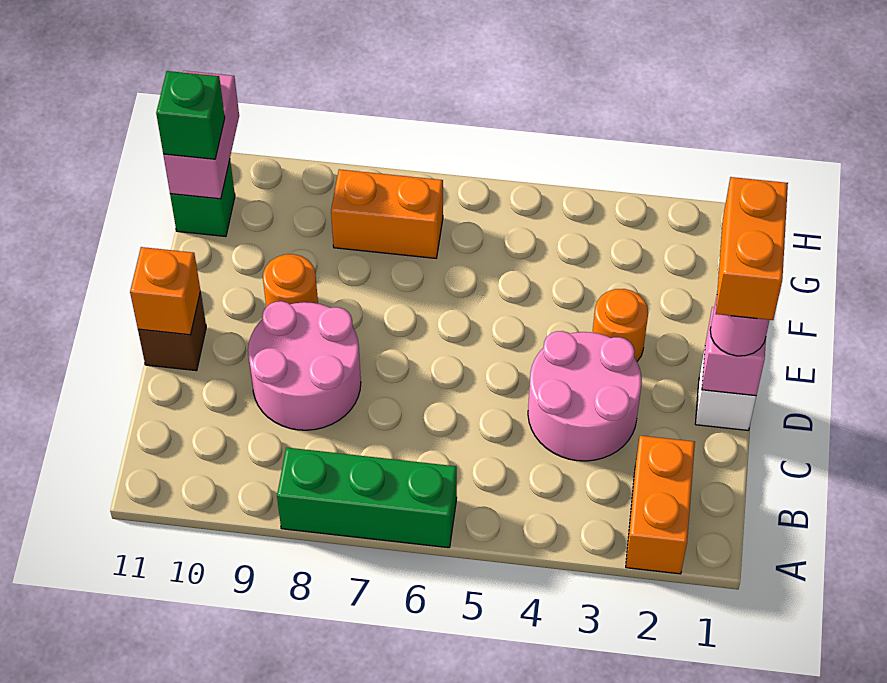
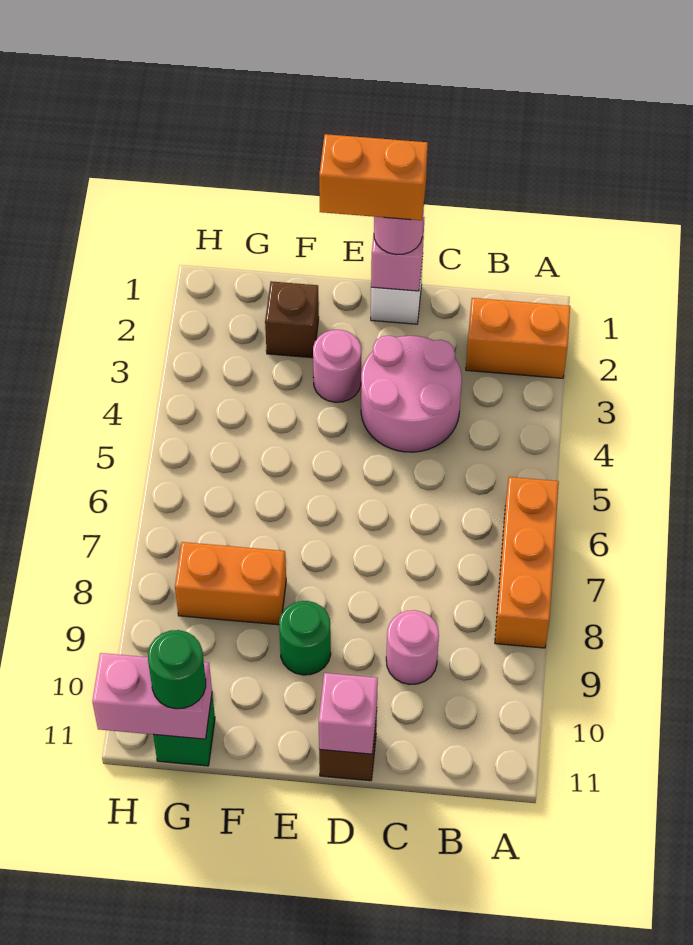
green brick A6:A8 level 1 -> orange brick A6:A8 level 1
pink round brick C8:D9 level 1 -> pink round brick C9 level 1
orange brick D11 level 2 -> pink brick D11 level 2
orange round brick E3 level 1 -> pink round brick E3 level 1
orange round brick E9 level 1 -> green round brick E9 level 1
none -> brown brick F2 level 1
orange brick G7:G8 level 1 -> orange brick F8:G8 level 1
green brick G11 level 3 -> green round brick G11 level 3

